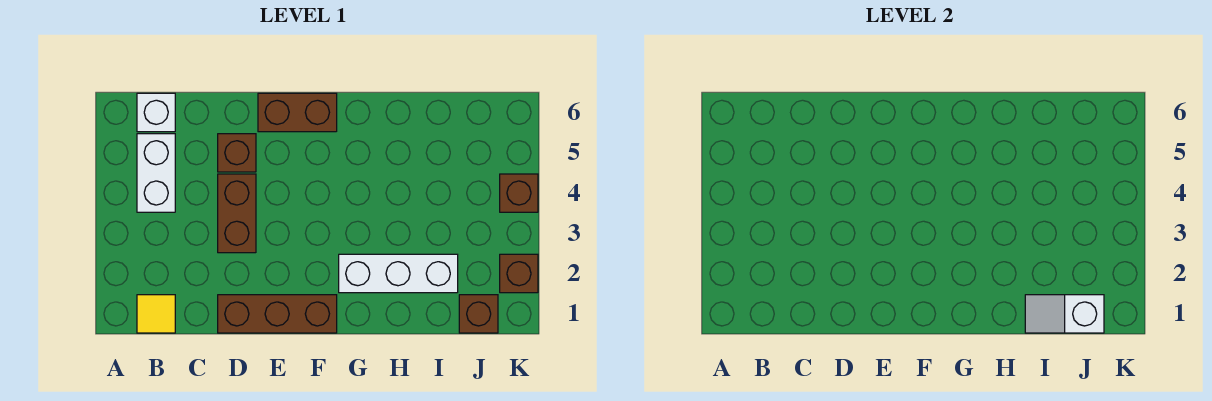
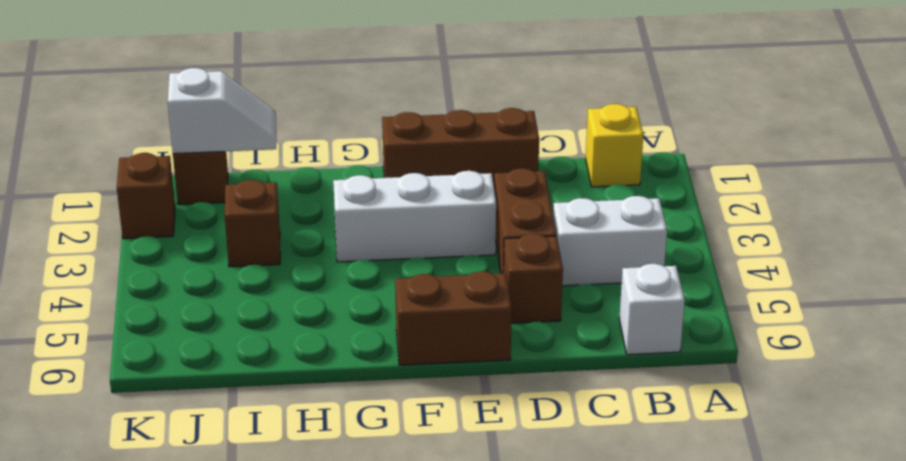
yellow tile B1 level 1 -> yellow brick B1 level 1
white brick B4:B5 level 1 -> white brick B4:C4 level 1
white brick G2:I2 level 1 -> white brick E3:G3 level 1
brown brick K4 level 1 -> brown brick I3 level 1

